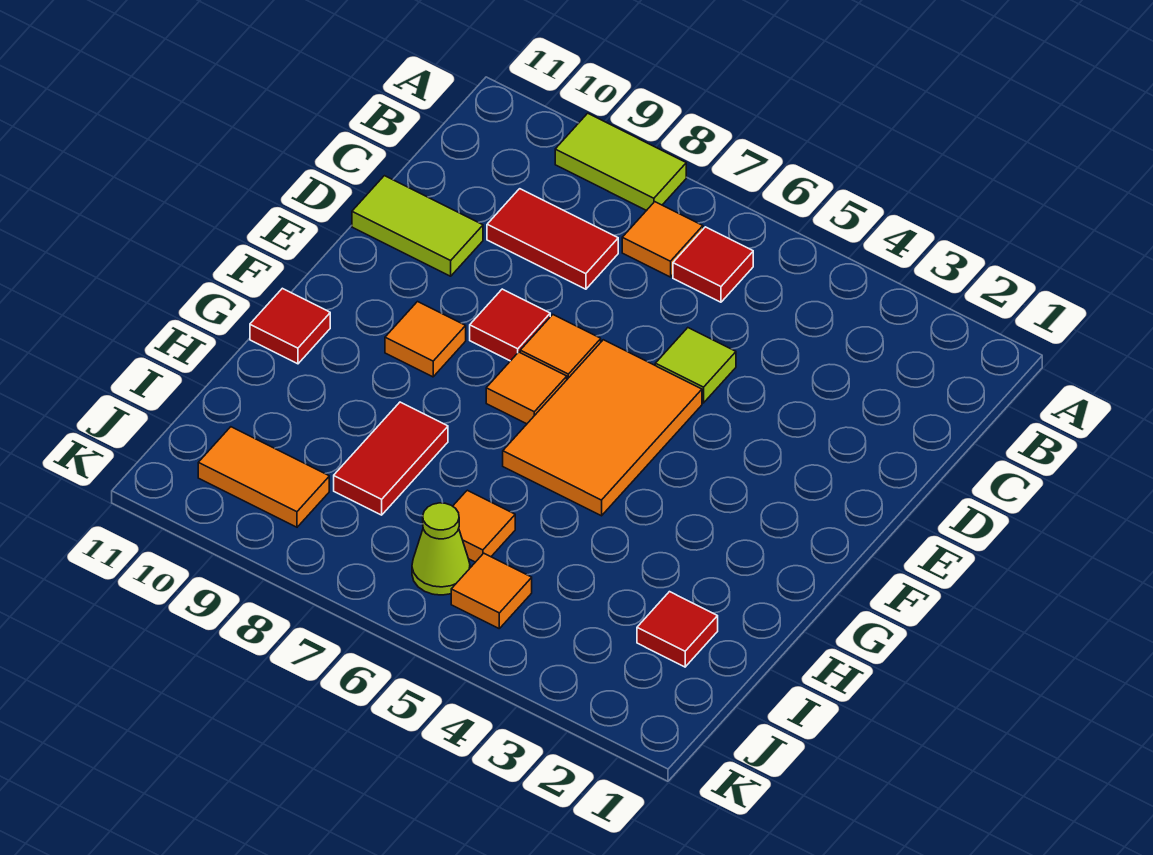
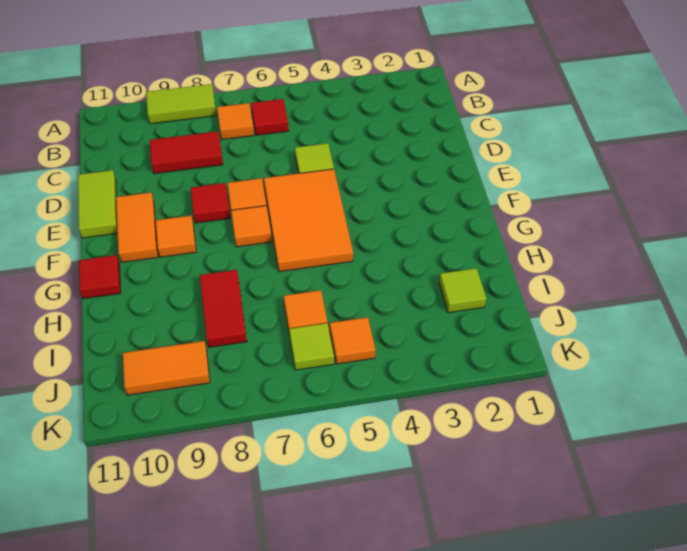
lime tile D10:D11 level 1 -> lime tile D11:E11 level 1
none -> orange tile E10:F10 level 1
red tile I2 level 1 -> lime tile I2 level 1
lime cone J6 level 1 -> lime tile J6 level 1

